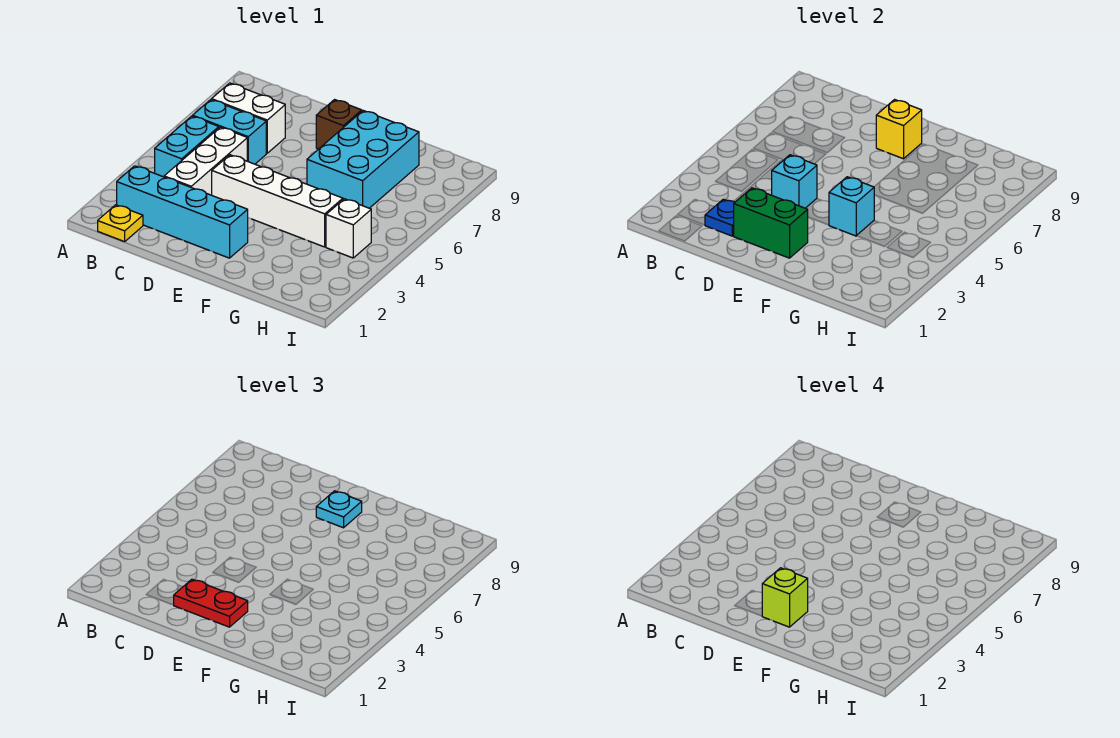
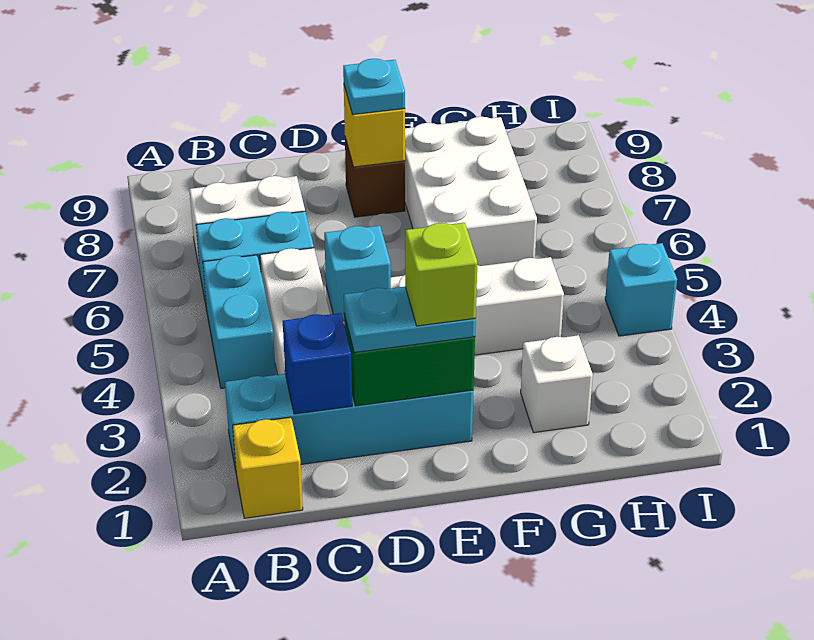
yellow plate B1 level 1 -> yellow brick B1 level 1
blue plate C2 level 2 -> blue brick C2 level 2
red plate D2:E2 level 3 -> cyan plate D2:E2 level 3
cyan brick F4 level 2 -> cyan brick I4 level 1
cyan brick F6:G8 level 1 -> white brick F6:G8 level 1
white brick H4 level 1 -> white brick G2 level 1

